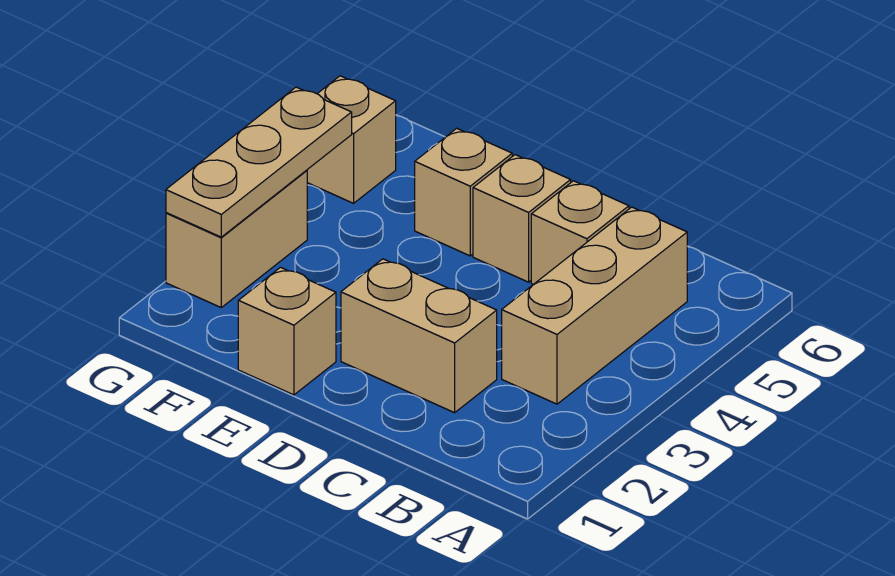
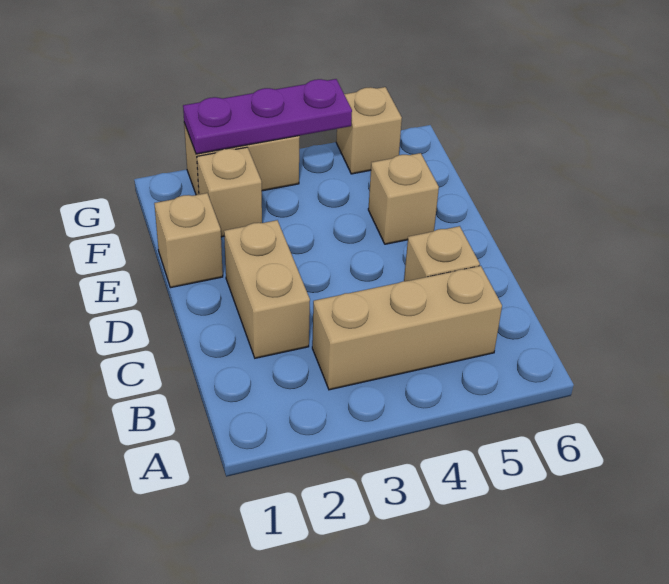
tan brick D5 level 1 -> tan brick F2 level 1
tan plate G2:G4 level 2 -> purple plate G2:G4 level 2

